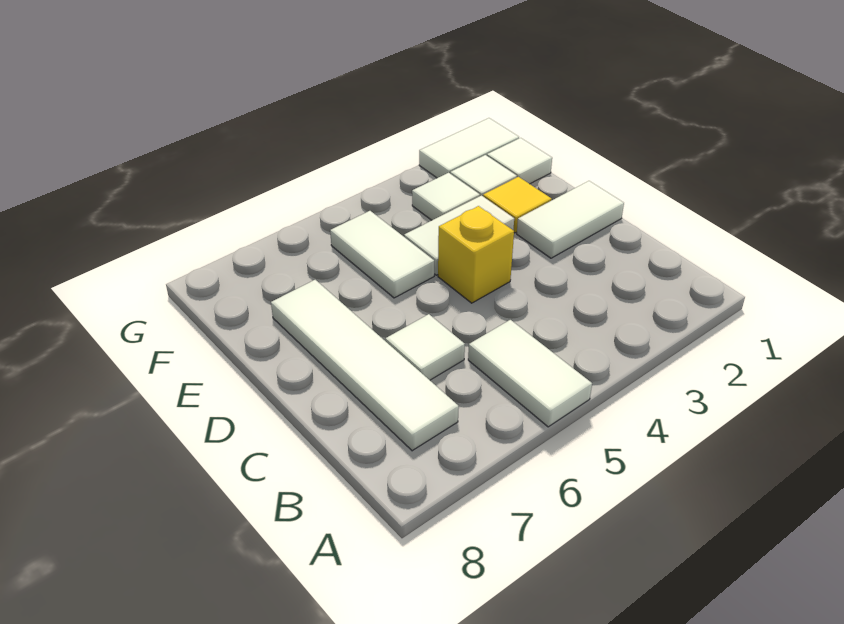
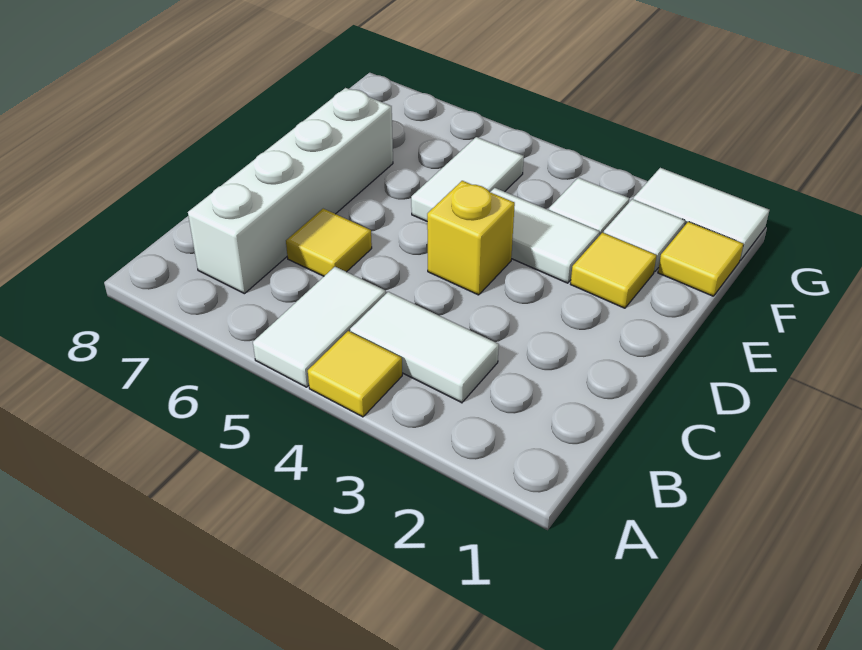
none -> yellow tile A4 level 1
white tile B7:E7 level 1 -> white brick B7:E7 level 1
white tile C6 level 1 -> yellow tile C6 level 1
white tile D1:D2 level 1 -> white tile B3:B4 level 1
white tile F1 level 1 -> yellow tile F1 level 1

